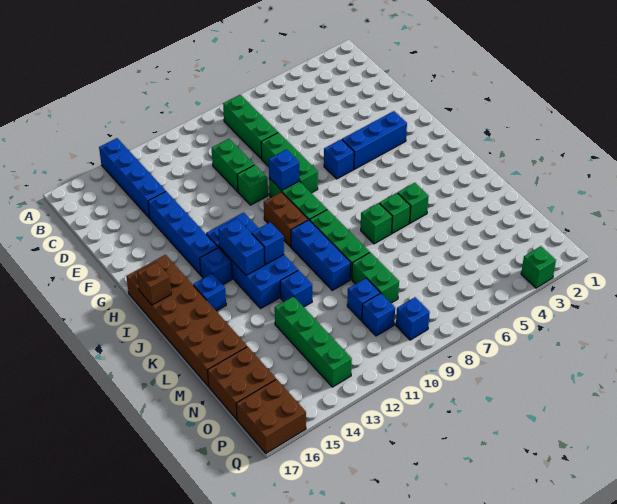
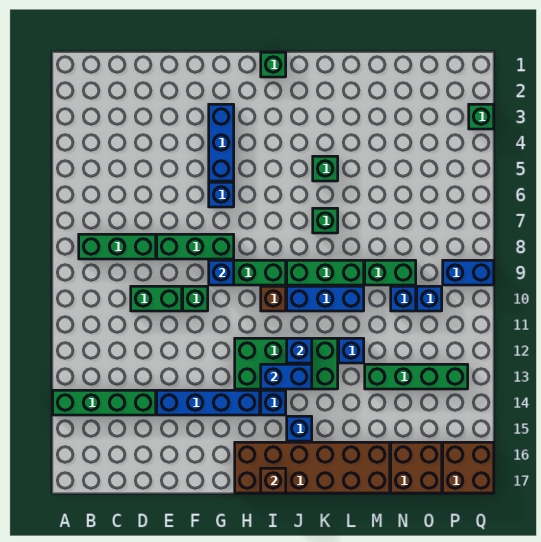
blue brick A14:D14 level 1 -> green brick A14:D14 level 1
brown brick H10:I10 level 1 -> brown brick I10 level 1
blue brick H12:K13 level 1 -> green brick H12:K13 level 1
green brick K6 level 1 -> green brick I1 level 1
blue brick P9 level 1 -> blue brick P9:Q9 level 1

